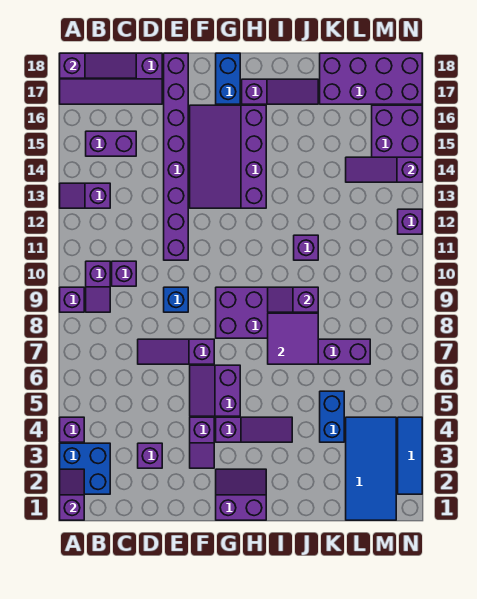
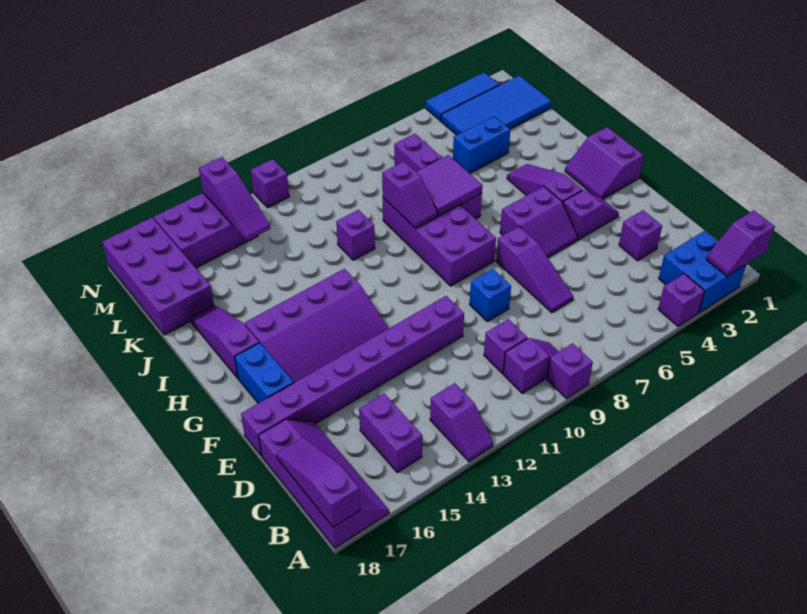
blue brick G17:G18 level 1 -> blue brick F17:G17 level 1

